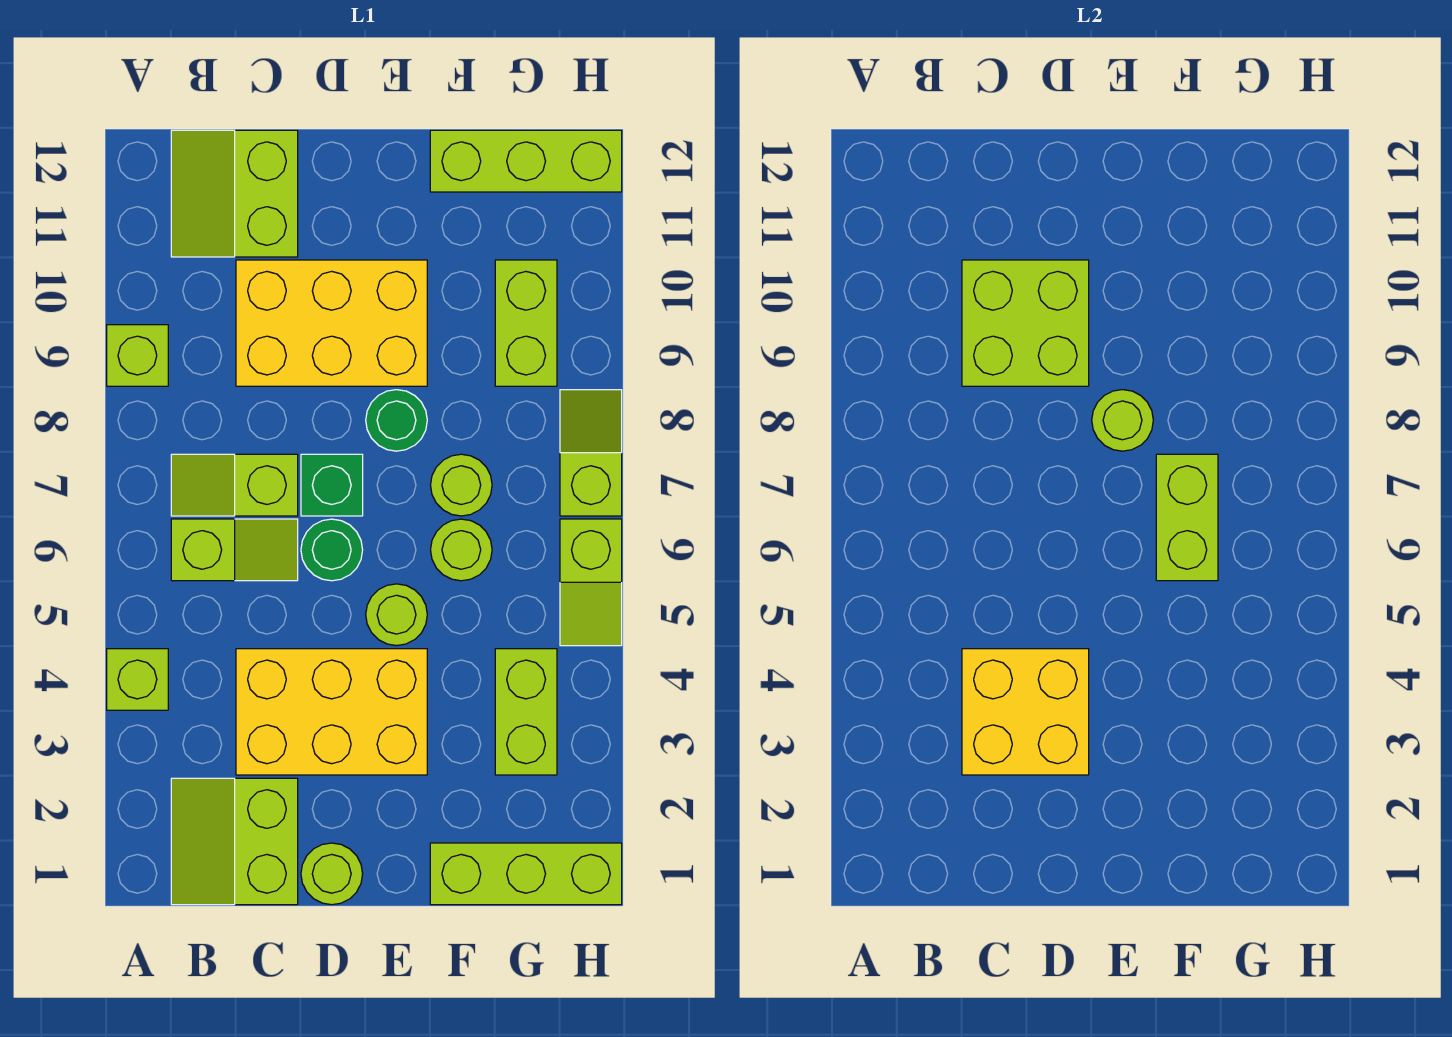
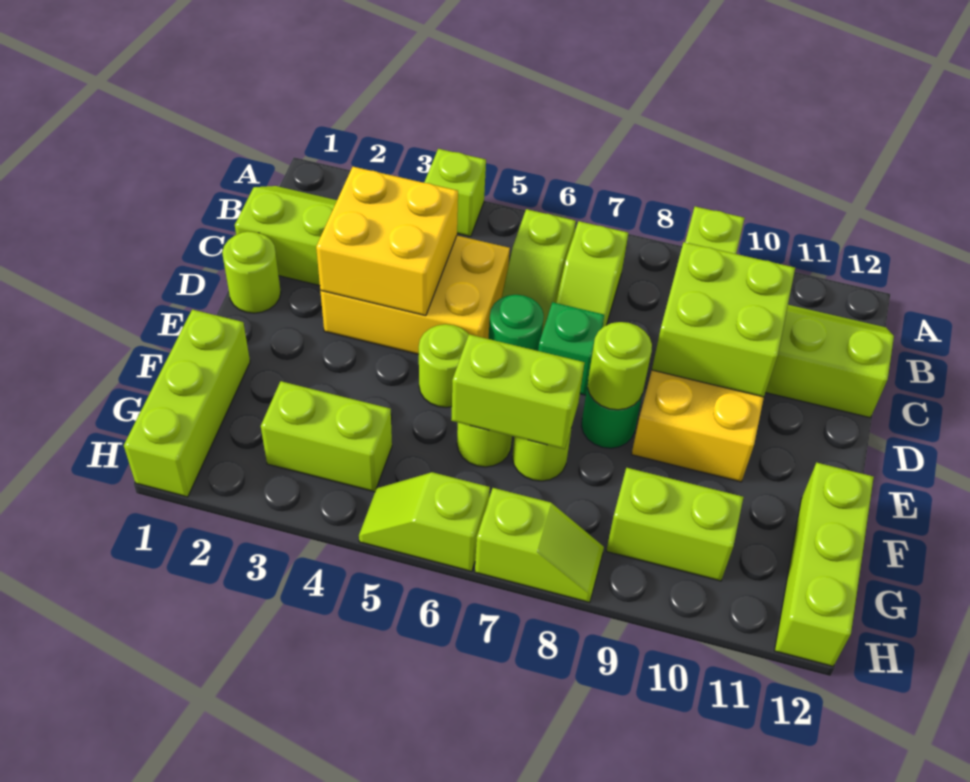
lime slope B7:C7 level 1 top C -> lime slope B7:C7 level 1 top B
yellow brick C3:E4 level 1 -> yellow brick C3:D5 level 1

